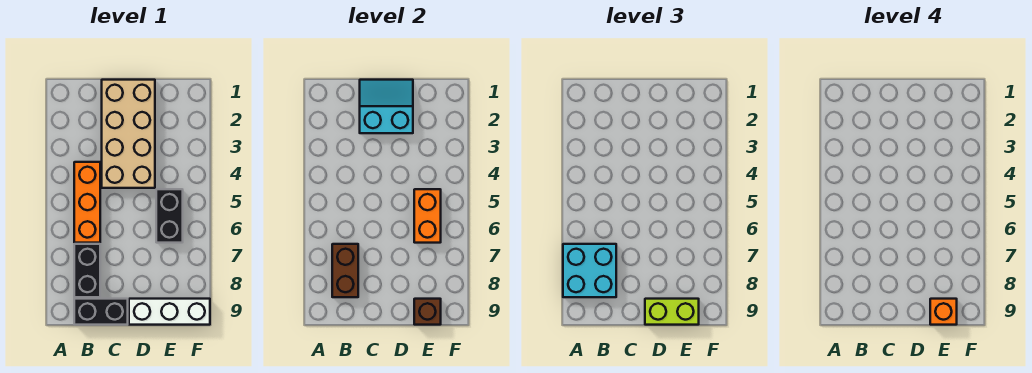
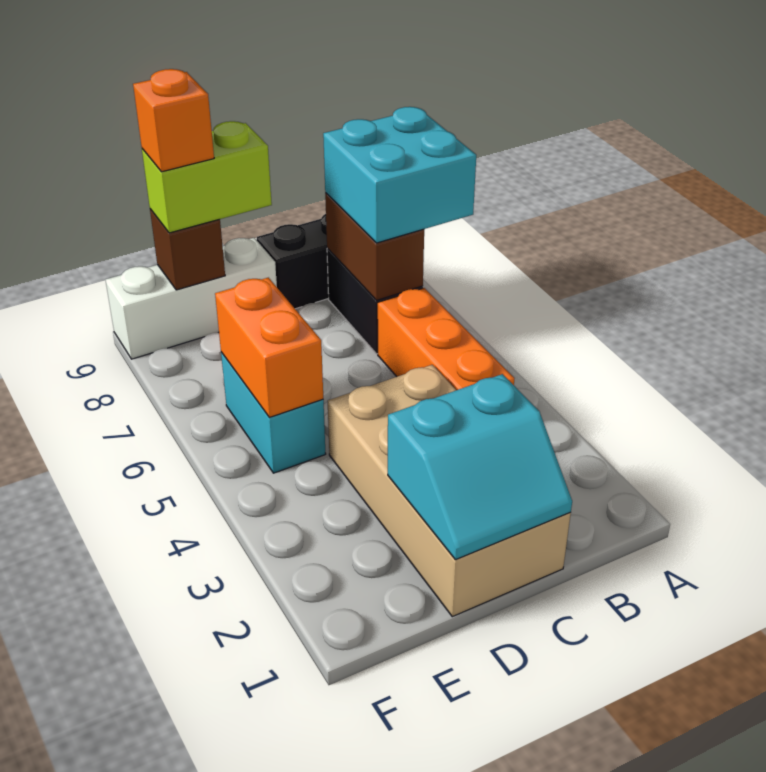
black brick E5:E6 level 1 -> cyan brick E5:E6 level 1

